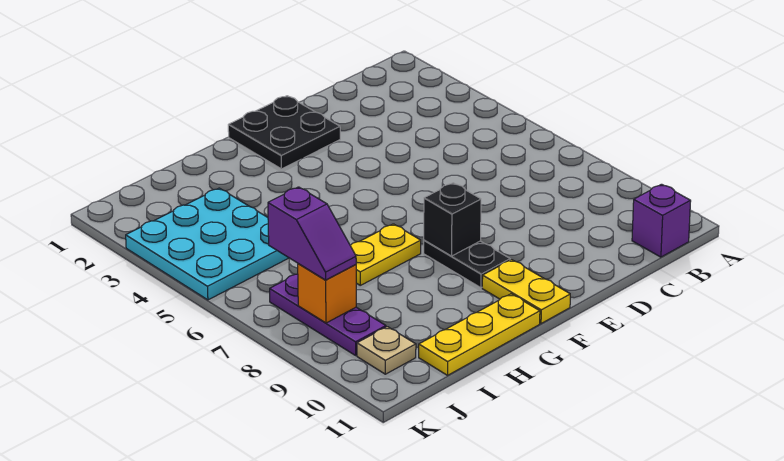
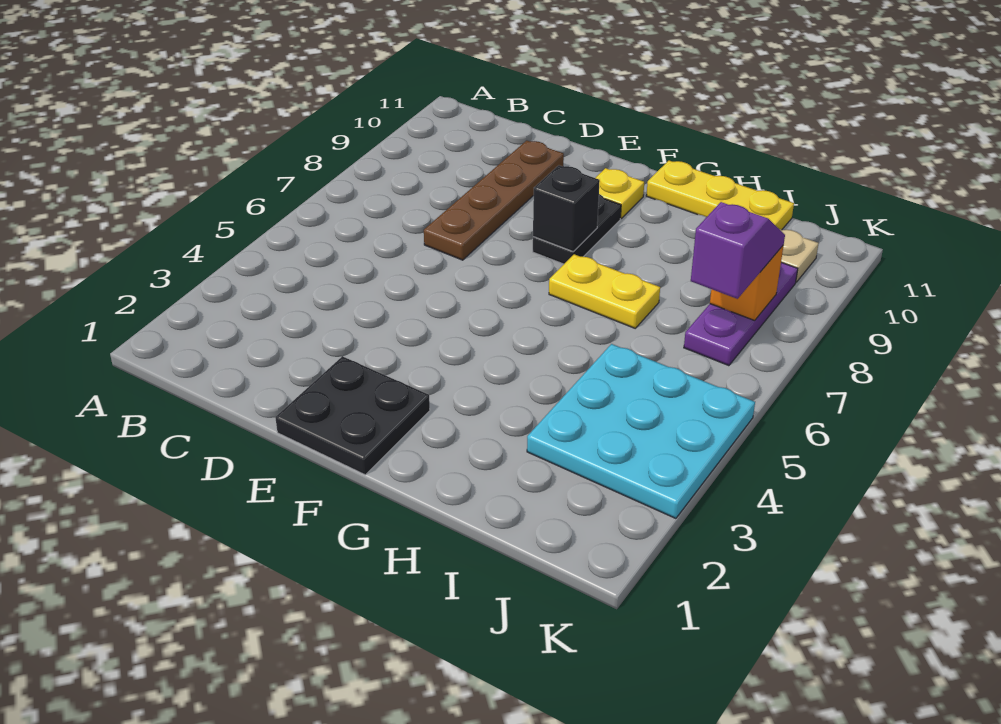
purple brick B11 level 1 -> none
none -> brown plate D7:D10 level 1
yellow plate F10:F11 level 1 -> yellow plate F10 level 1

